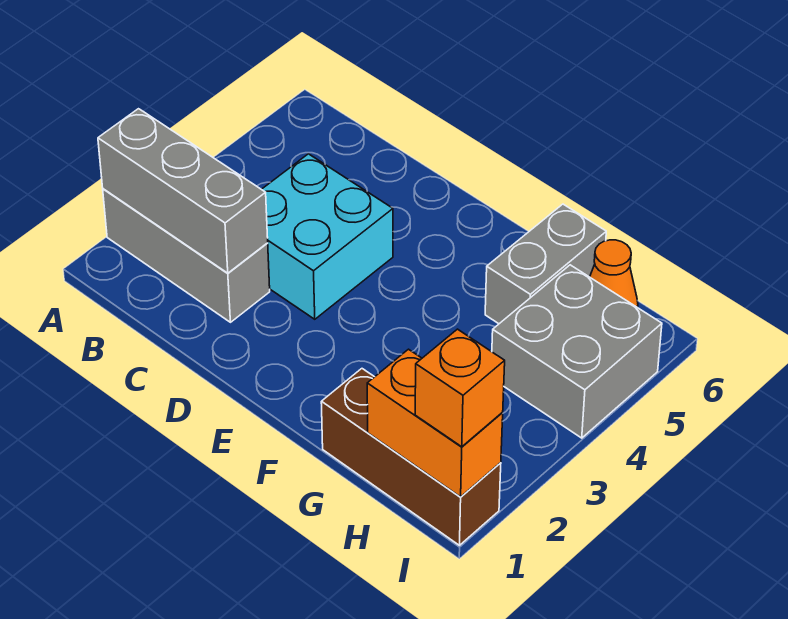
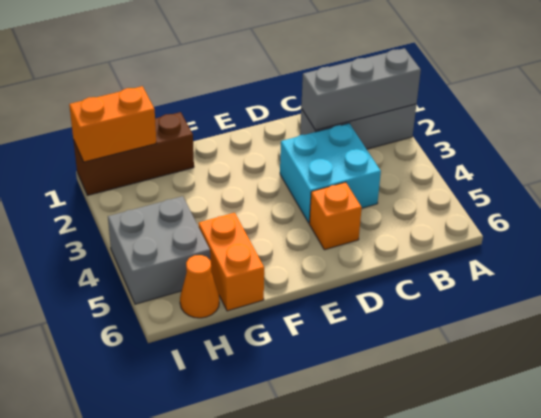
grey brick G5:G6 level 1 -> orange brick G5:G6 level 1
orange brick I1 level 3 -> orange brick D5 level 1

